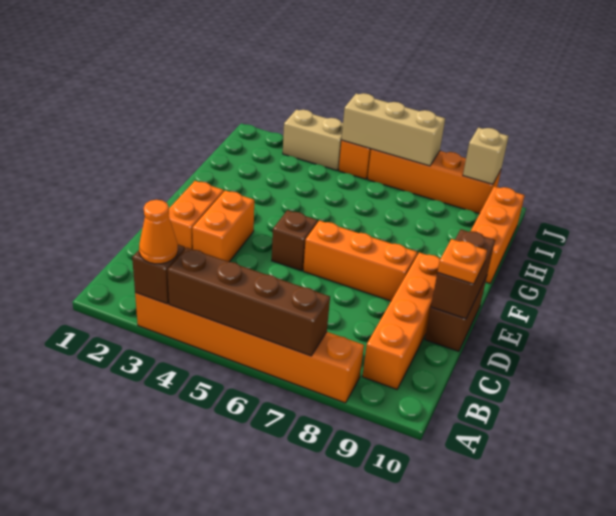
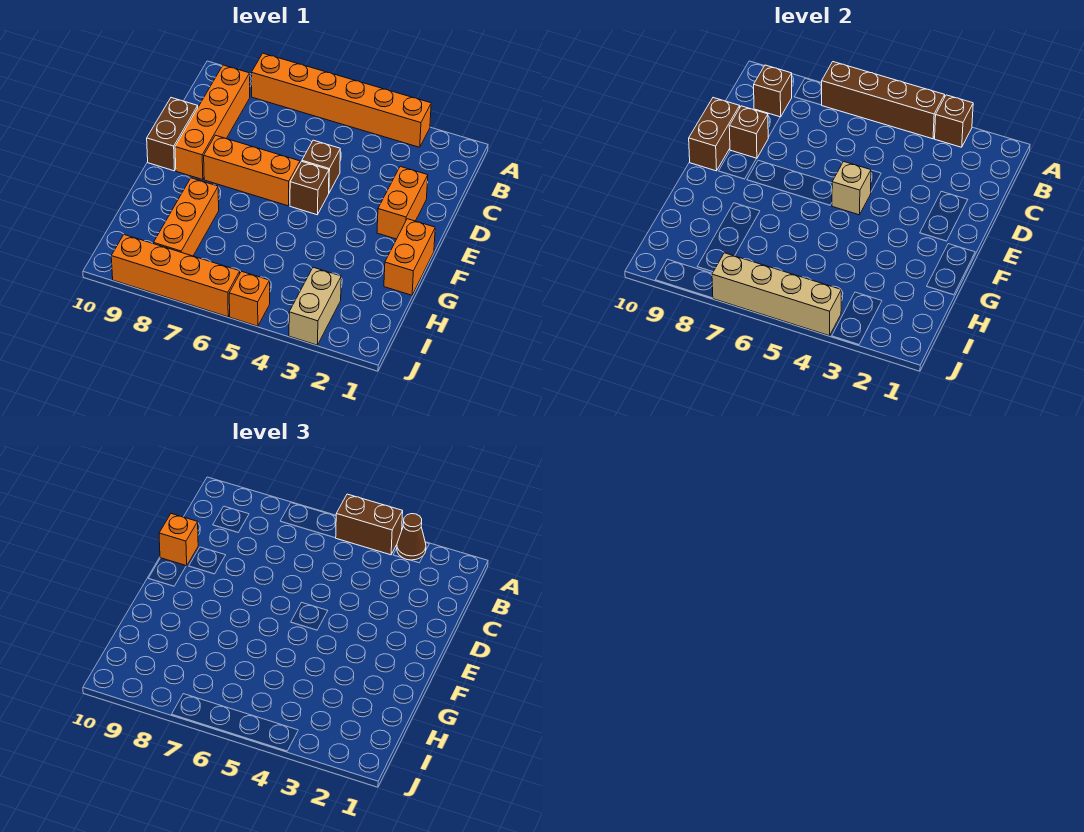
orange cone A3 level 3 -> brown cone A3 level 3
none -> brown brick A4:A5 level 3
none -> brown brick B9 level 2
orange brick D3:E3 level 1 -> orange brick F1:G1 level 1
none -> brown brick D5 level 1
none -> brown brick D9 level 2
orange plate D10 level 3 -> orange brick D10 level 3
orange brick G10:I10 level 1 -> orange brick G8:I8 level 1
tan brick J3:J4 level 1 -> tan brick I3:J3 level 1
tan brick J5:J7 level 2 -> tan brick J4:J7 level 2
tan brick J9 level 2 -> tan brick E5 level 2

